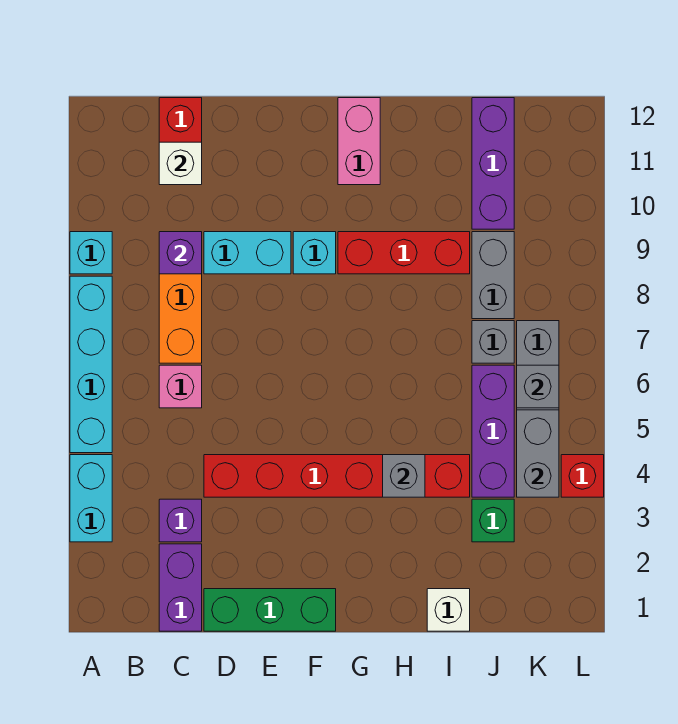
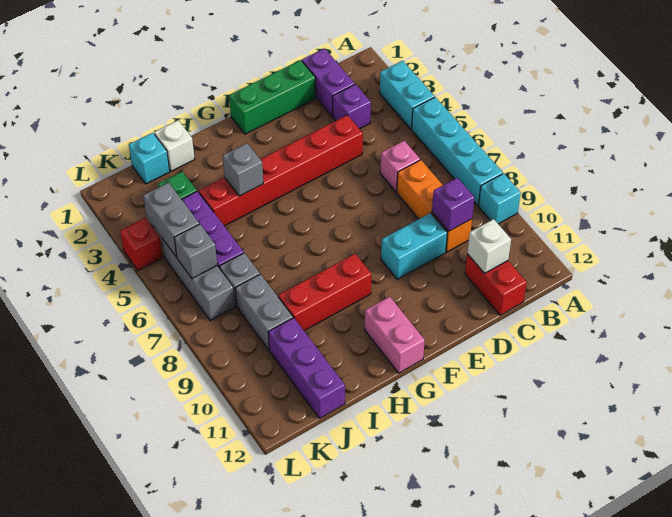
cyan brick F9 level 1 -> cyan brick J1 level 1

